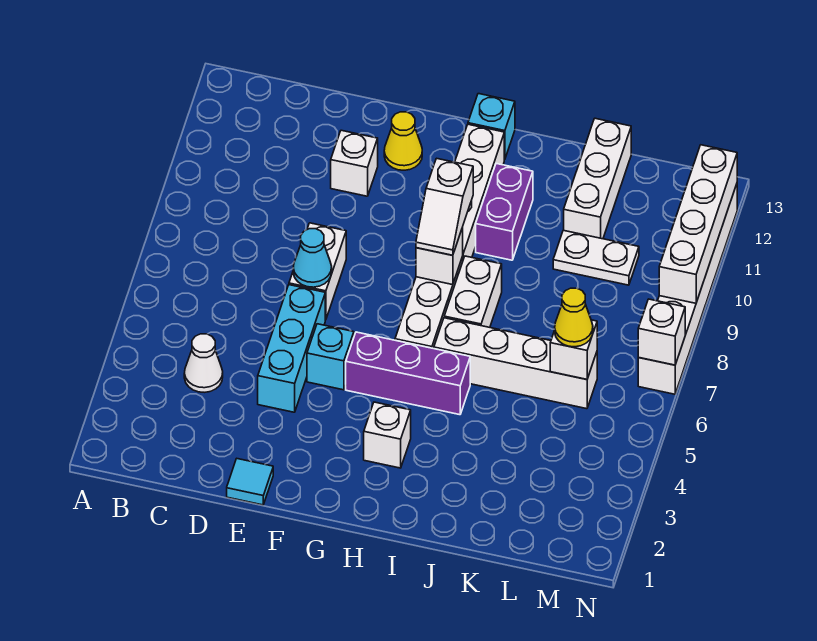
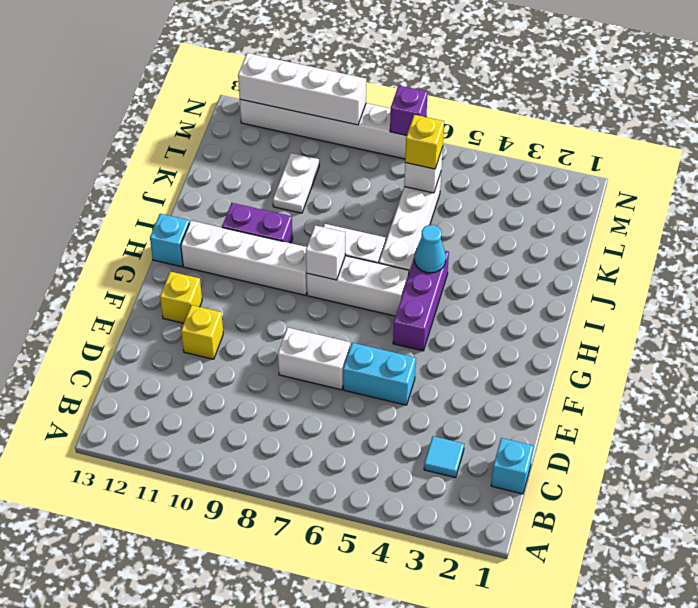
white cone C4 level 1 -> none
cyan tile E1 level 1 -> cyan tile C3 level 1
cyan brick E4:E6 level 1 -> cyan brick E5:E6 level 1
cyan cone E7 level 2 -> cyan cone I5 level 2
white brick E11 level 1 -> yellow brick E11 level 1
cyan brick F5 level 1 -> cyan brick C1 level 1
yellow cone F12 level 1 -> yellow brick F12 level 1
white brick H3 level 1 -> none
white slope H8:H9 level 3 top 9 -> none
white brick K11:K13 level 1 -> none
yellow cone L6 level 3 -> yellow brick L6 level 3
white brick N7 level 2 -> purple brick N7 level 2

